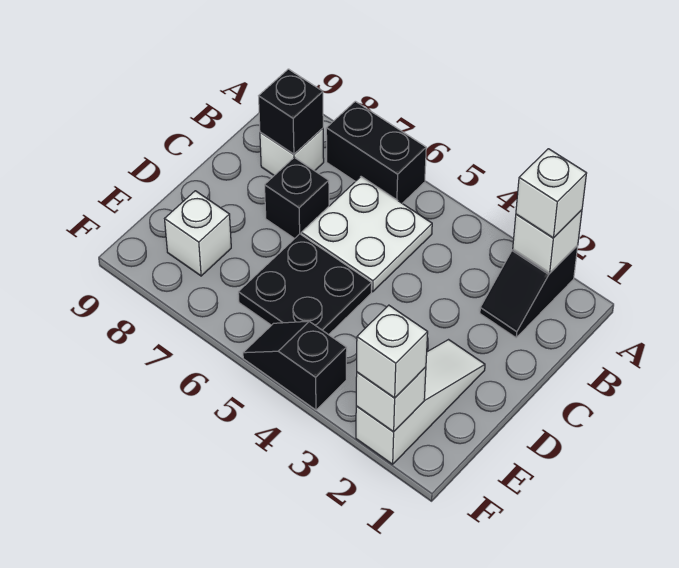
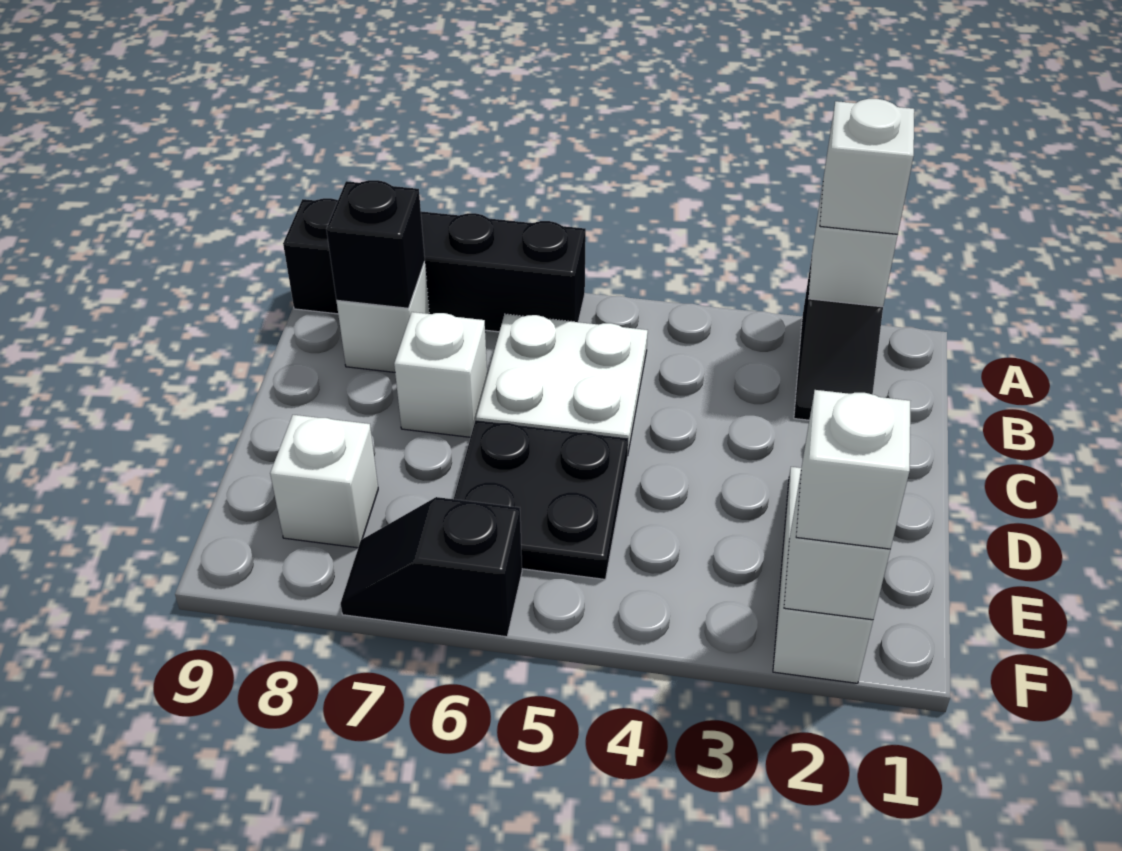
black brick A6:A7 level 1 -> black brick A6:A9 level 1
black brick C7 level 1 -> white brick C7 level 1
black slope F4:F5 level 1 top 4 -> black slope F6:F7 level 1 top 6

